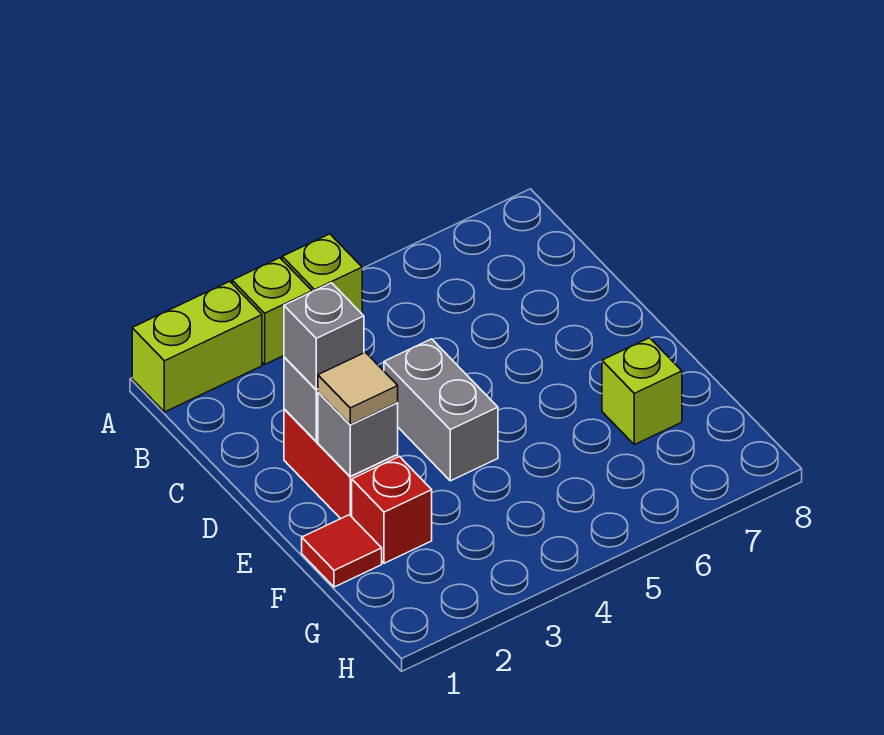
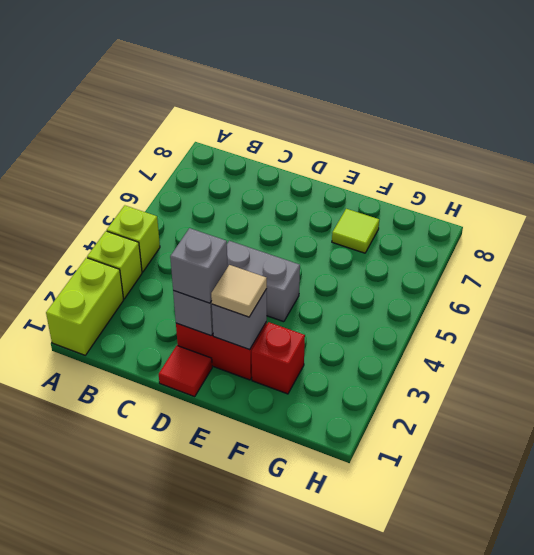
red tile F1 level 1 -> red tile D1 level 1
lime brick F7 level 1 -> lime tile F7 level 1

